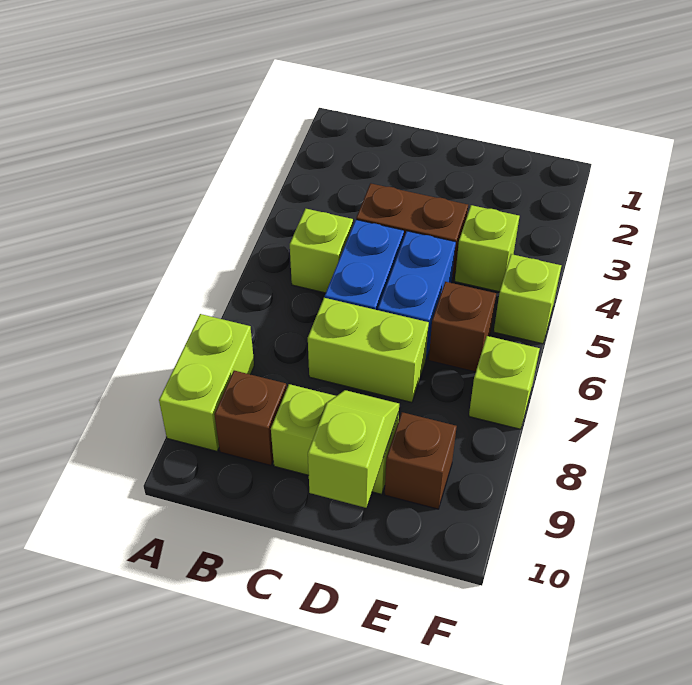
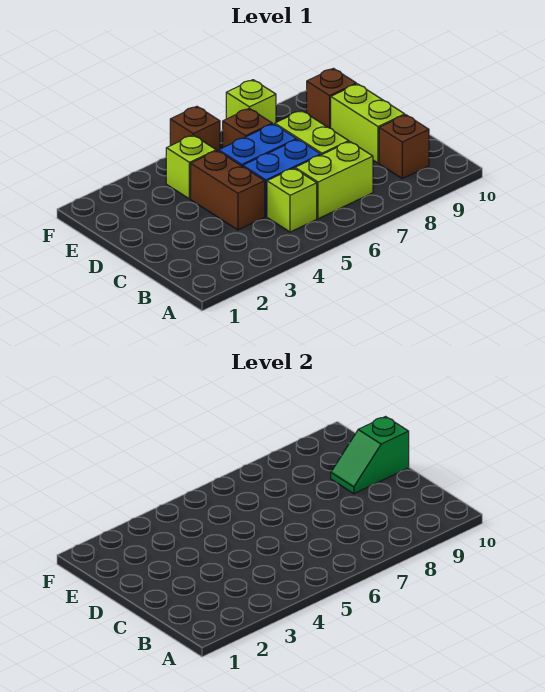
lime brick A8:A9 level 1 -> lime brick B6:B7 level 1
lime slope D9:D10 level 2 top 10 -> green slope D9:D10 level 2 top 10
lime brick F5 level 1 -> brown brick F5 level 1

